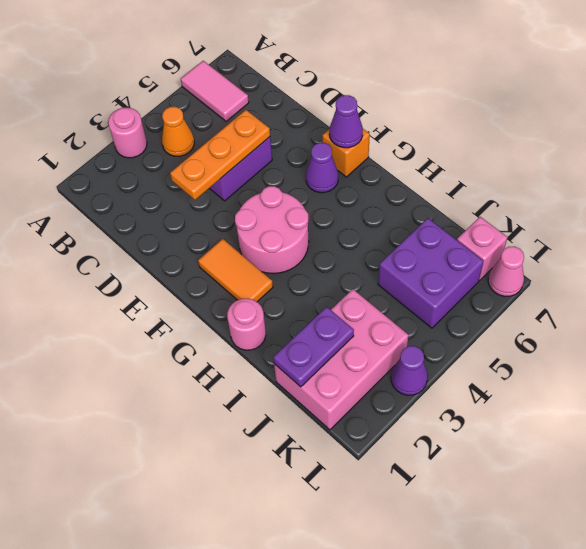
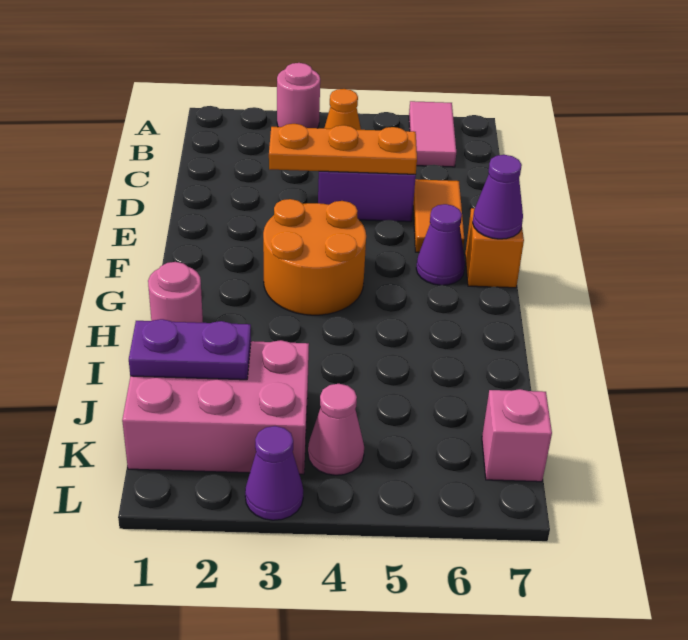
orange tile F2:G2 level 1 -> orange tile D6:E6 level 1
pink round brick F3:G4 level 1 -> orange round brick F3:G4 level 1
purple brick J5:K6 level 1 -> none
pink cone L7 level 1 -> pink cone K4 level 1

